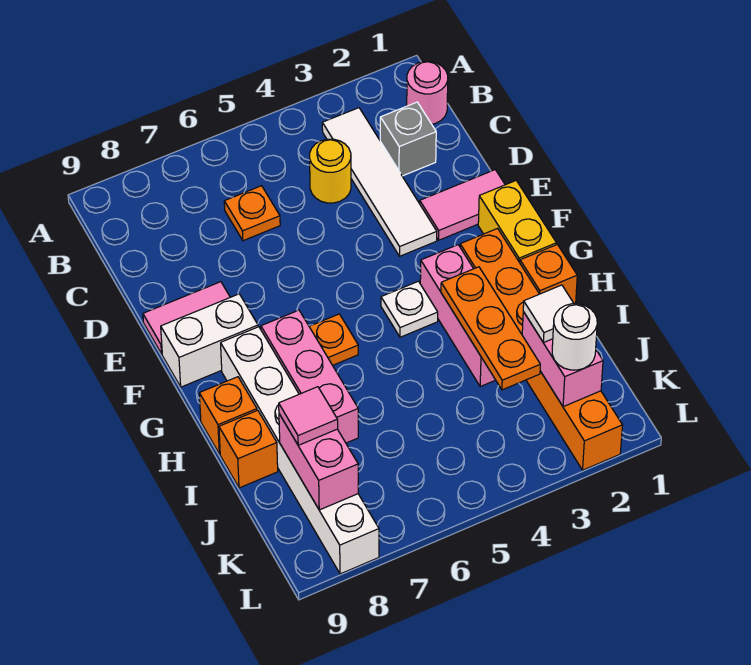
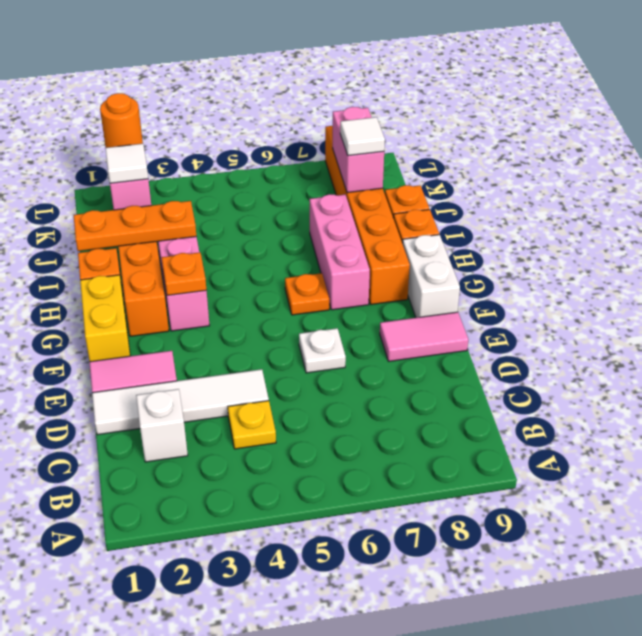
pink round brick B1 level 1 -> none
white tile B3:E3 level 1 -> white tile D1:D4 level 1
grey brick C2 level 1 -> white brick C2 level 1
yellow round brick C4 level 1 -> yellow plate C4 level 1
orange plate C6 level 1 -> orange plate G3 level 2
white brick F8:F9 level 1 -> white brick F9:G9 level 1
white plate G4 level 1 -> white plate E6 level 1
white brick G8:L8 level 1 -> orange brick G8:L8 level 1
orange plate H3:J3 level 2 -> orange plate I1:I3 level 2
pink tile J8 level 3 -> white tile J8 level 3
white round brick K2 level 3 -> orange round brick K2 level 3

